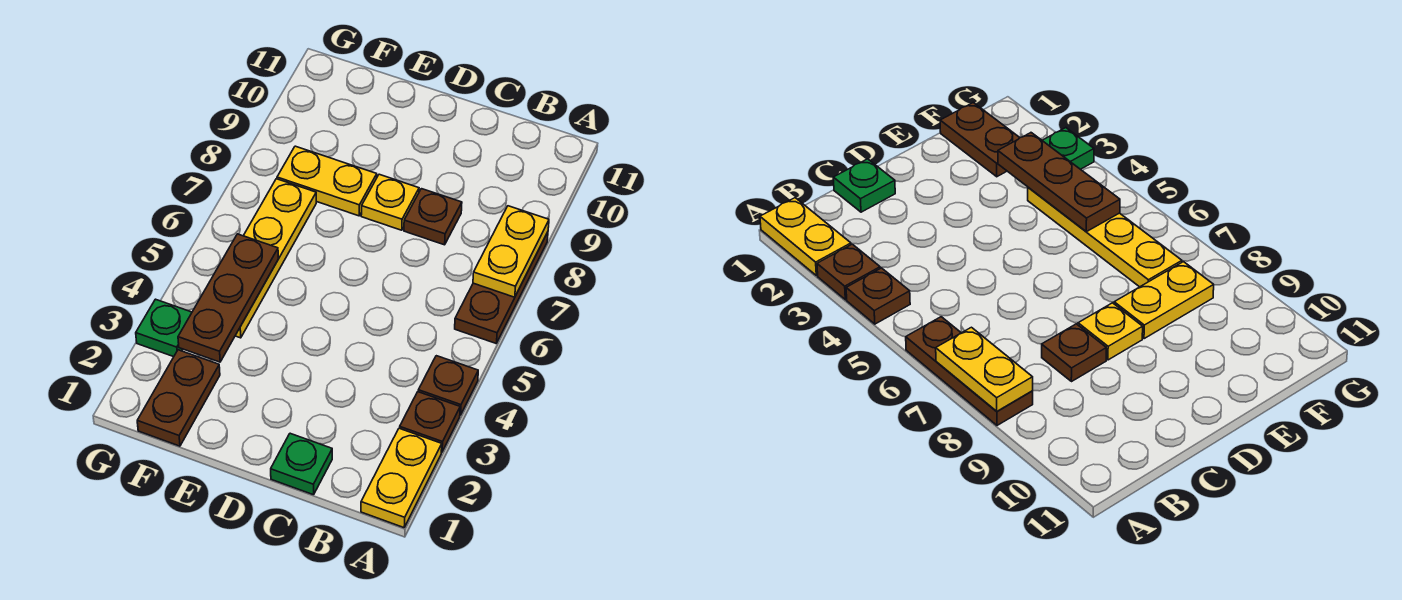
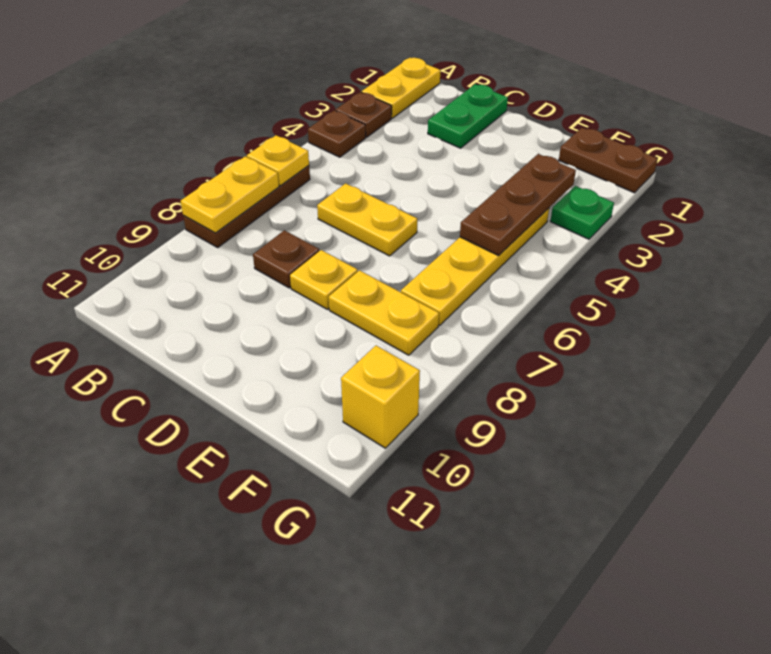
none -> yellow plate A6 level 2
green plate C1 level 1 -> green plate C1:C2 level 1
none -> yellow plate C6:D6 level 1
brown plate F1:F2 level 1 -> brown plate F1:G1 level 1
none -> yellow brick G10 level 1

